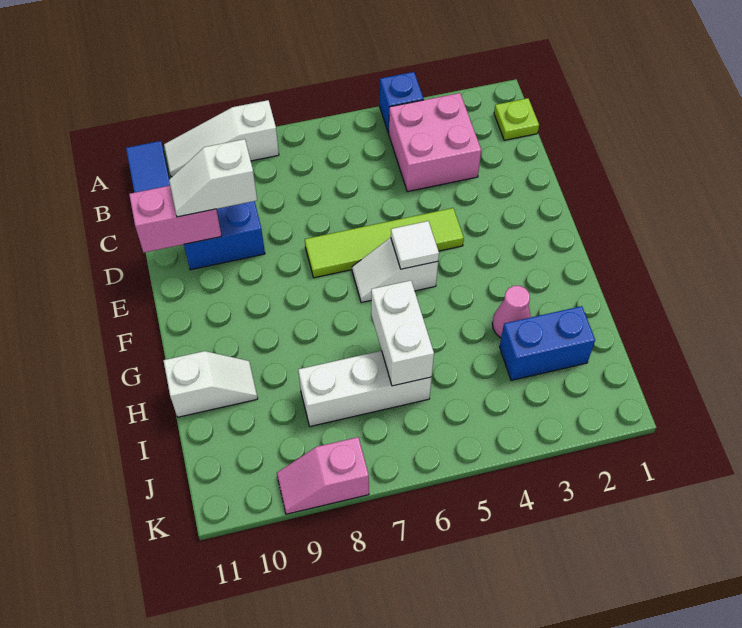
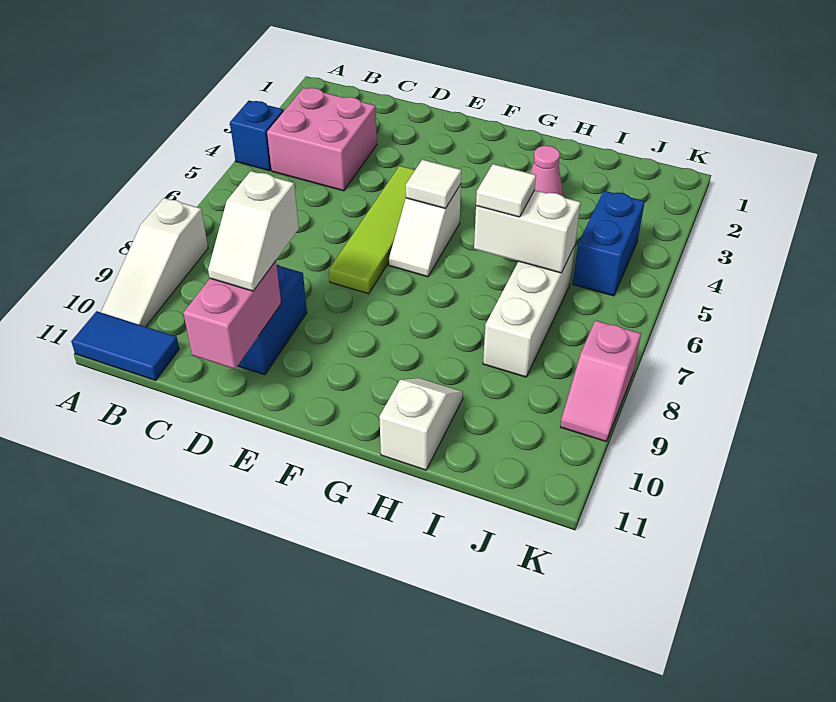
lime plate B1 level 1 -> none
none -> white tile H6 level 3
blue brick I2:I3 level 1 -> blue brick J4:J5 level 1

